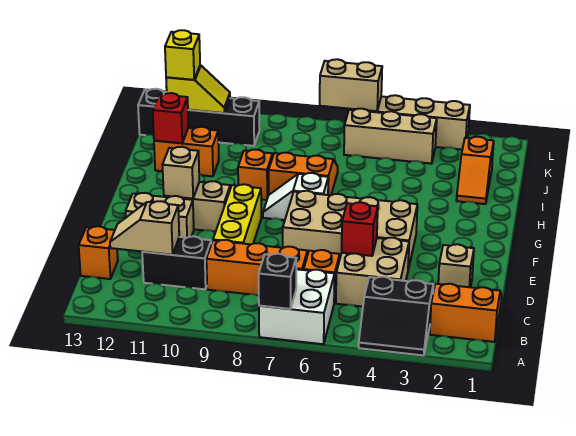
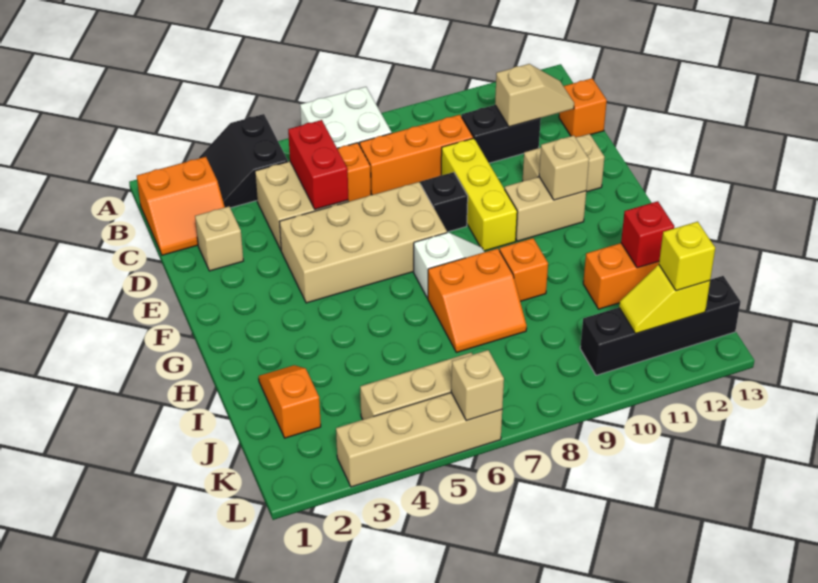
black slope A3:B4 level 1 top B -> black slope A3:B4 level 1 top 4
black brick A7 level 2 -> black brick E8 level 1
red brick D5 level 2 -> red brick C5:D5 level 2
tan brick L6:L7 level 2 -> tan brick L6 level 2

